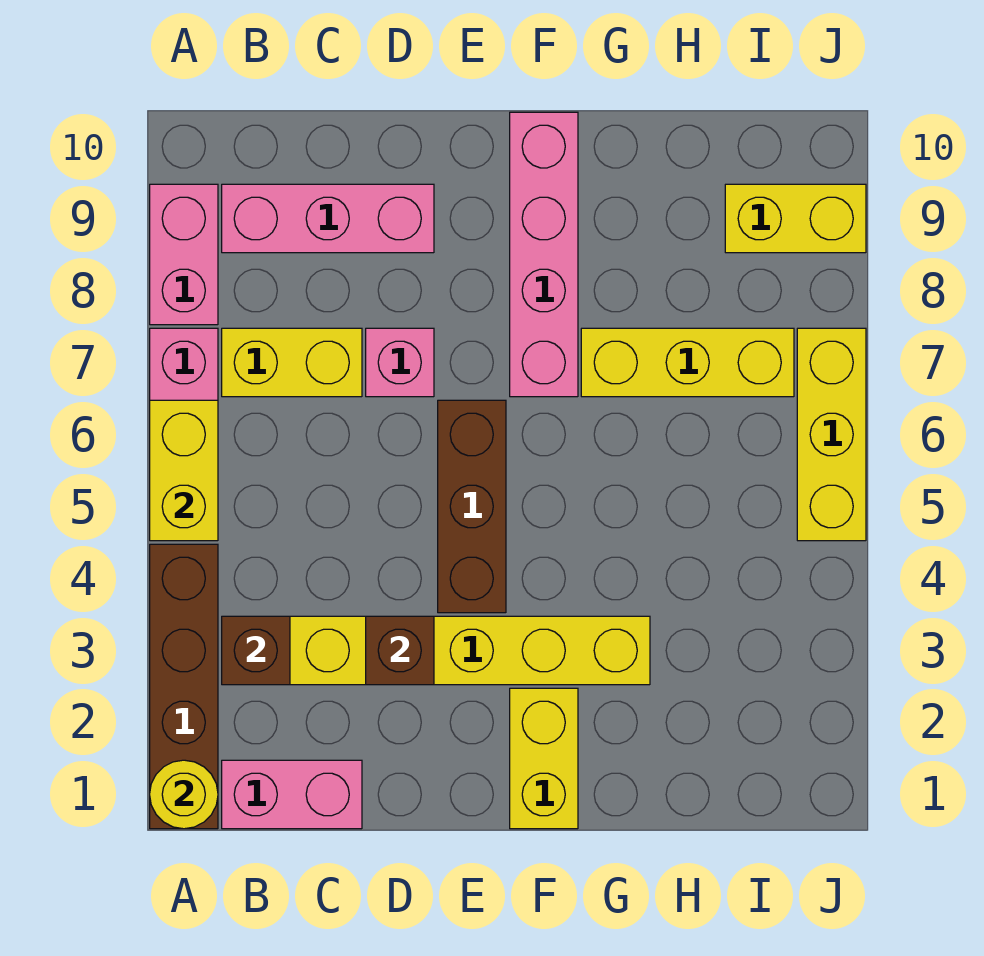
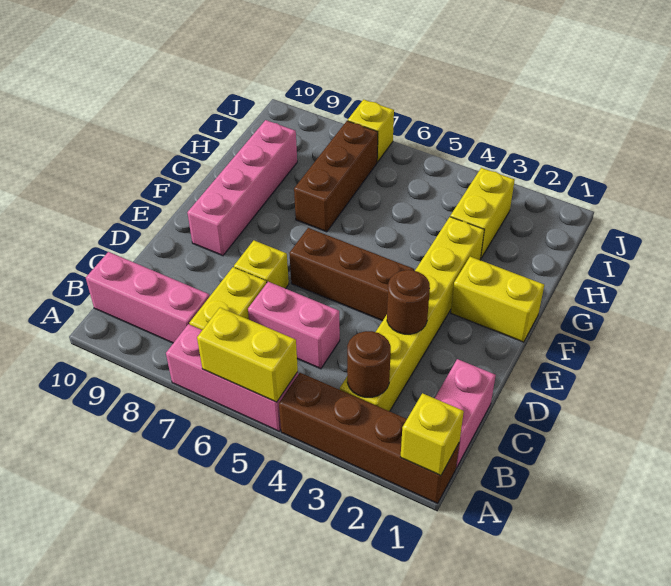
yellow round brick A1 level 2 -> yellow brick A1 level 2
pink brick A8:A9 level 1 -> pink brick C5:C6 level 1
brown brick B3 level 2 -> brown round brick B3 level 2
pink brick B9:D9 level 1 -> pink brick B8:B10 level 1
brown brick D3 level 2 -> brown round brick D3 level 2
pink brick D7 level 1 -> yellow brick D7 level 1
pink brick F7:F10 level 1 -> pink brick E9:H9 level 1
yellow brick G7:I7 level 1 -> brown brick G7:I7 level 1
yellow brick I9:J9 level 1 -> yellow brick H3:I3 level 1
yellow brick J5:J7 level 1 -> yellow brick J7 level 1

